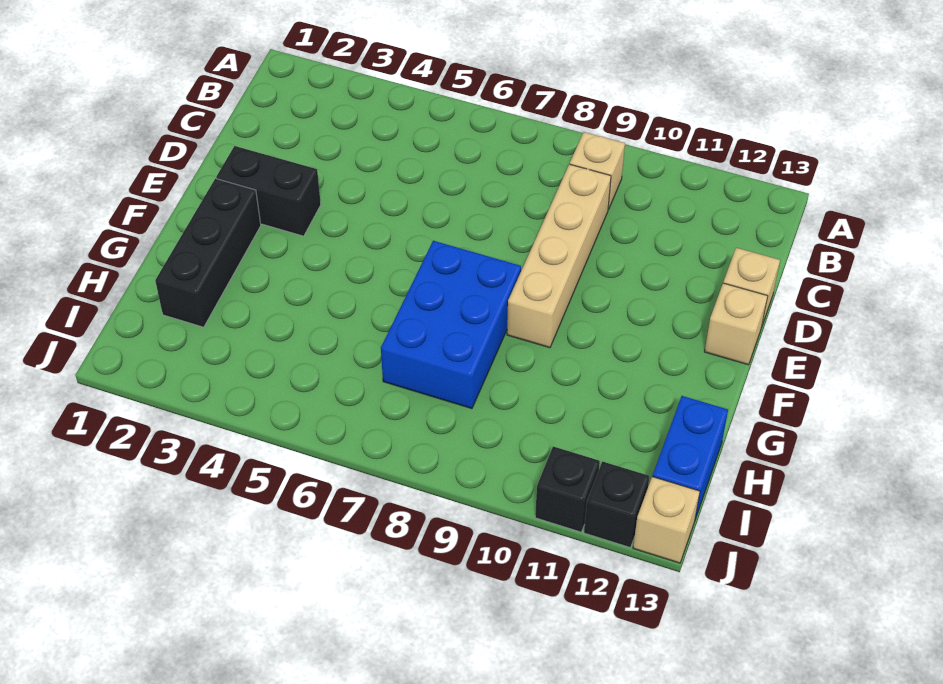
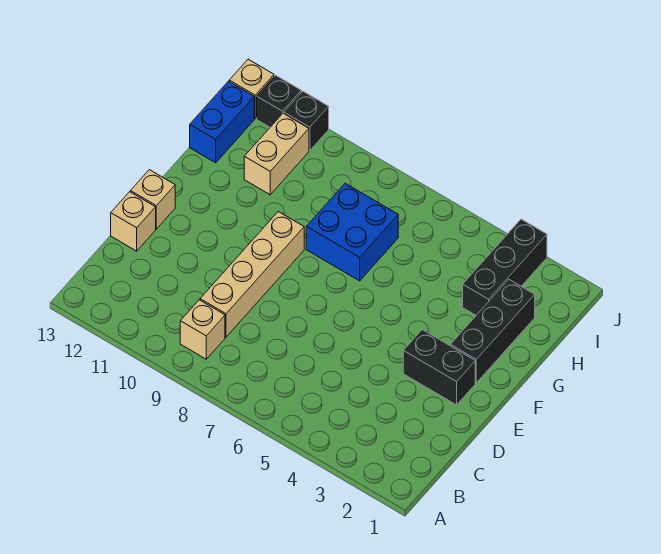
blue brick F7:H8 level 1 -> blue brick G7:H8 level 1
none -> black brick H3:J3 level 1
none -> tan brick H11:I11 level 1

